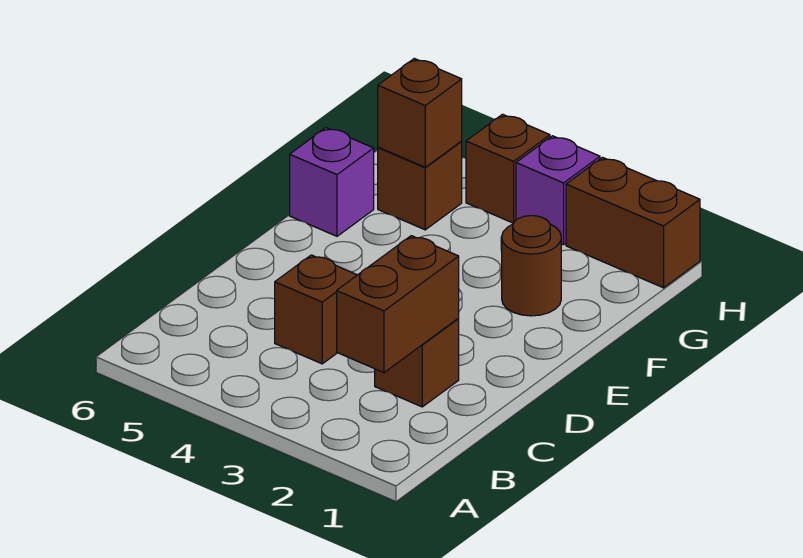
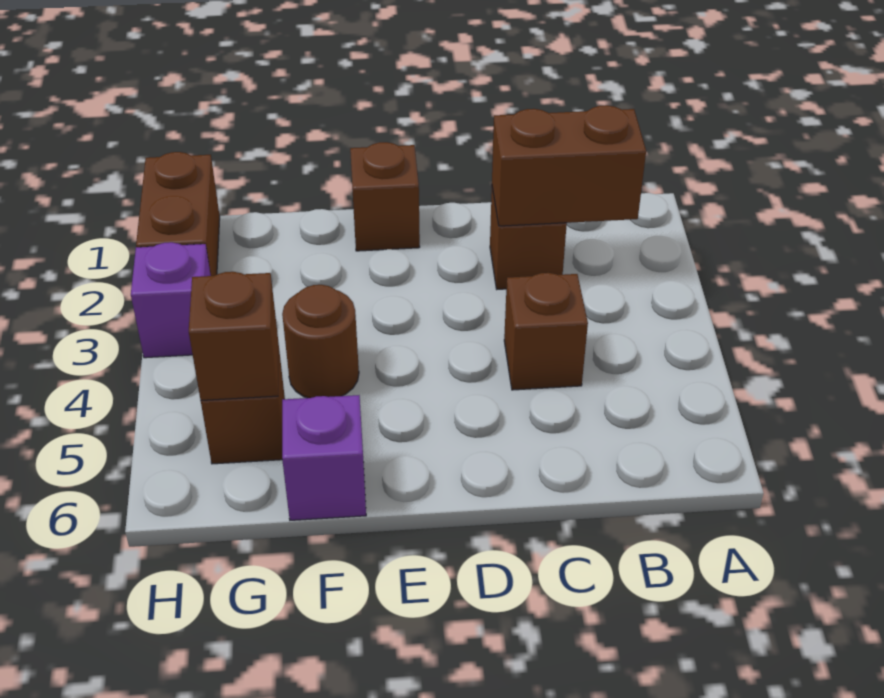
brown round brick F2 level 1 -> brown round brick F4 level 1
brown brick H4 level 1 -> brown brick E1 level 1

